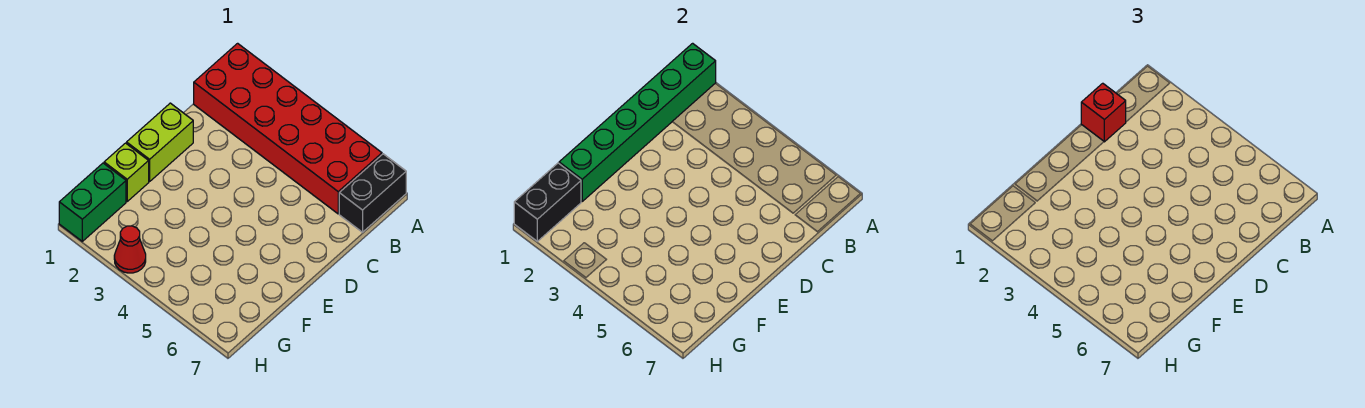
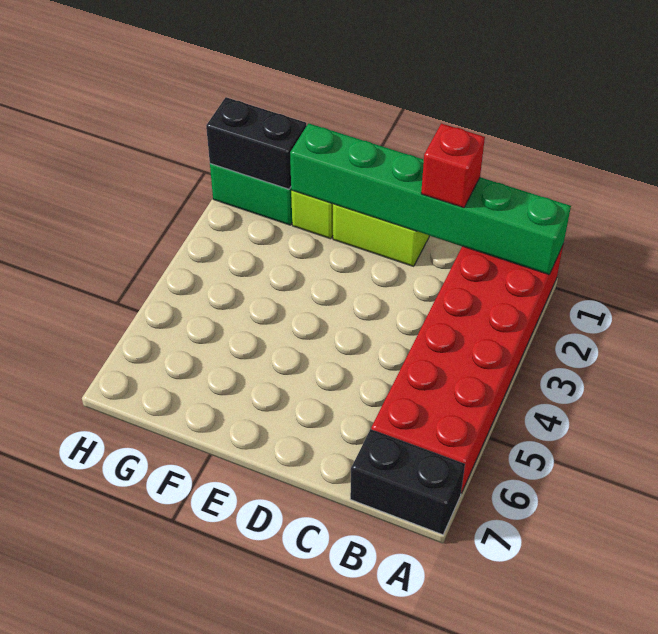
red cone H3 level 1 -> none

